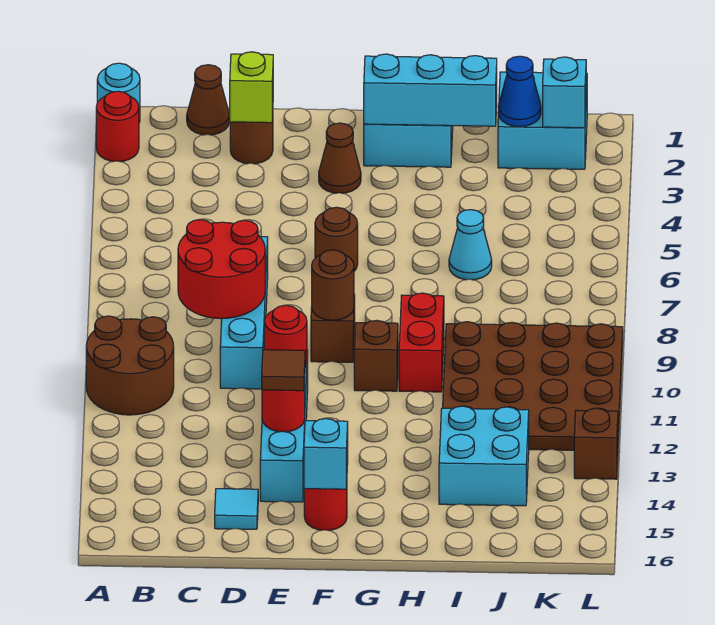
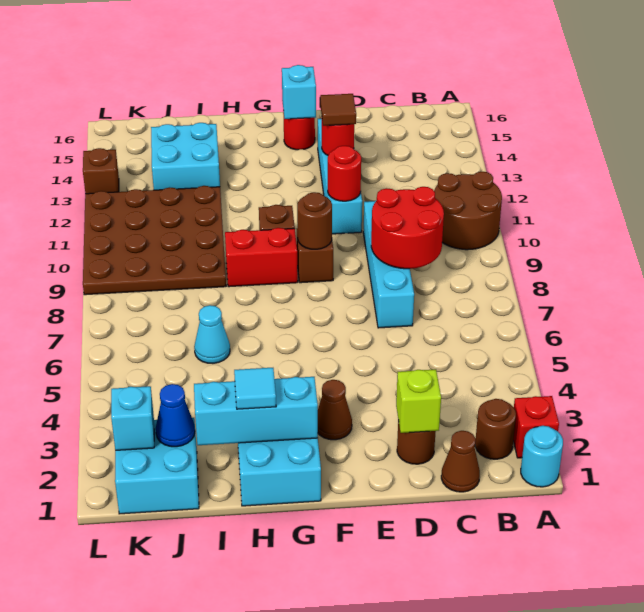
red round brick A2 level 1 -> red brick A2 level 1
cyan tile D15 level 1 -> cyan tile H2 level 3
brown round brick F6 level 1 -> brown round brick B2 level 1
red brick H9:H10 level 1 -> red brick G9:H9 level 1

